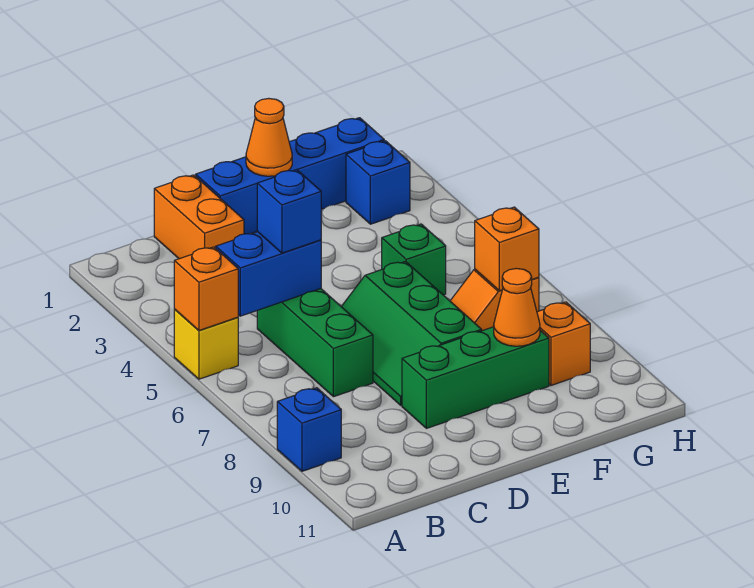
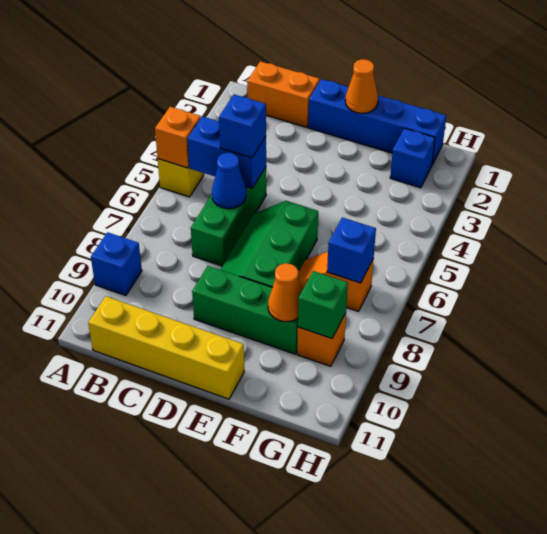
none -> yellow brick B11:E11 level 1
orange brick C1:C2 level 1 -> orange brick B1:C1 level 1
none -> blue cone C6 level 2
green brick F5 level 1 -> green brick G9 level 2
orange brick G7 level 2 -> blue brick G7 level 2

